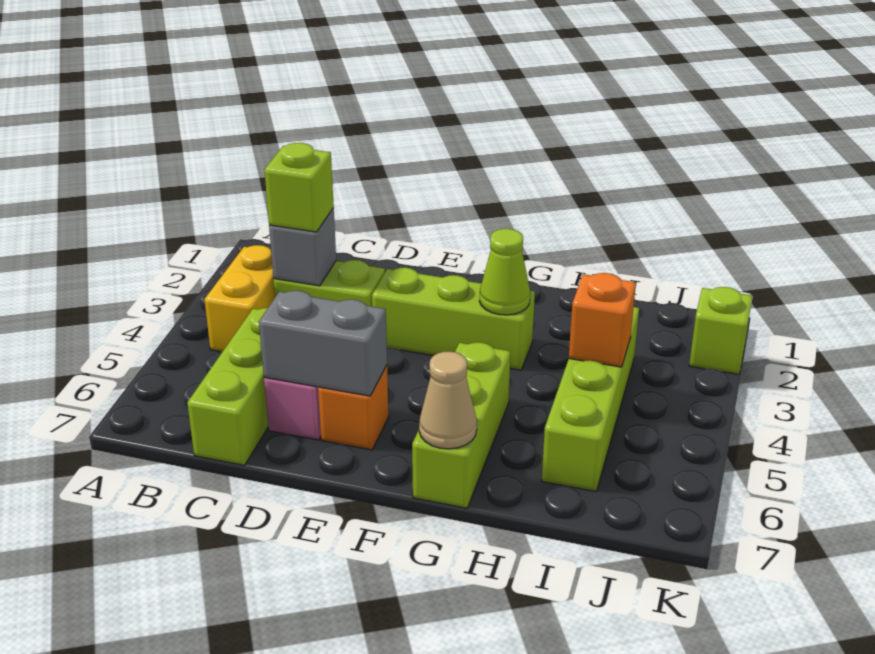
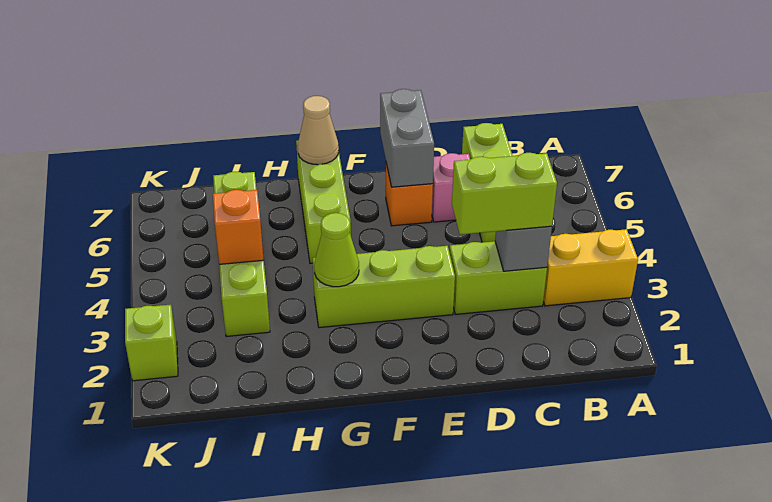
yellow brick B3:B4 level 1 -> yellow brick A3:B3 level 1
lime brick C3 level 3 -> lime brick C3:D3 level 3
grey brick D6:E6 level 2 -> grey brick E6:E7 level 2

